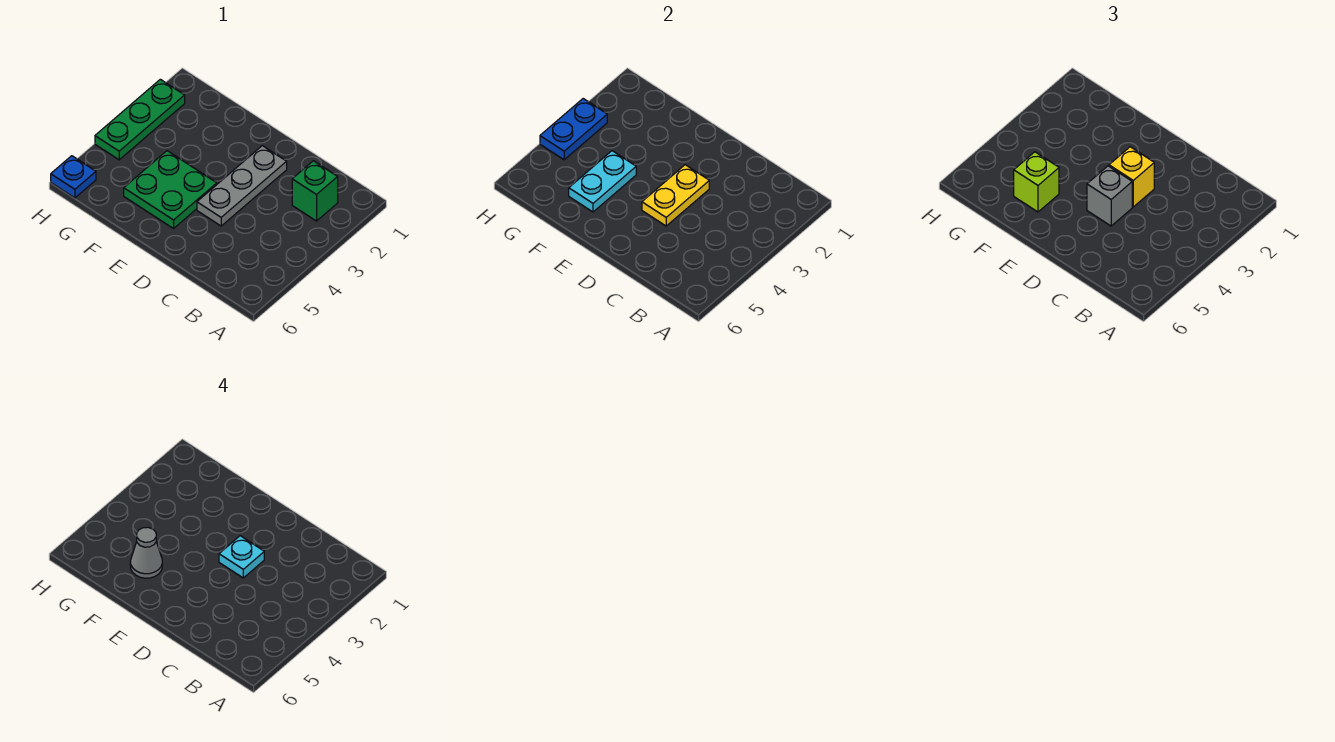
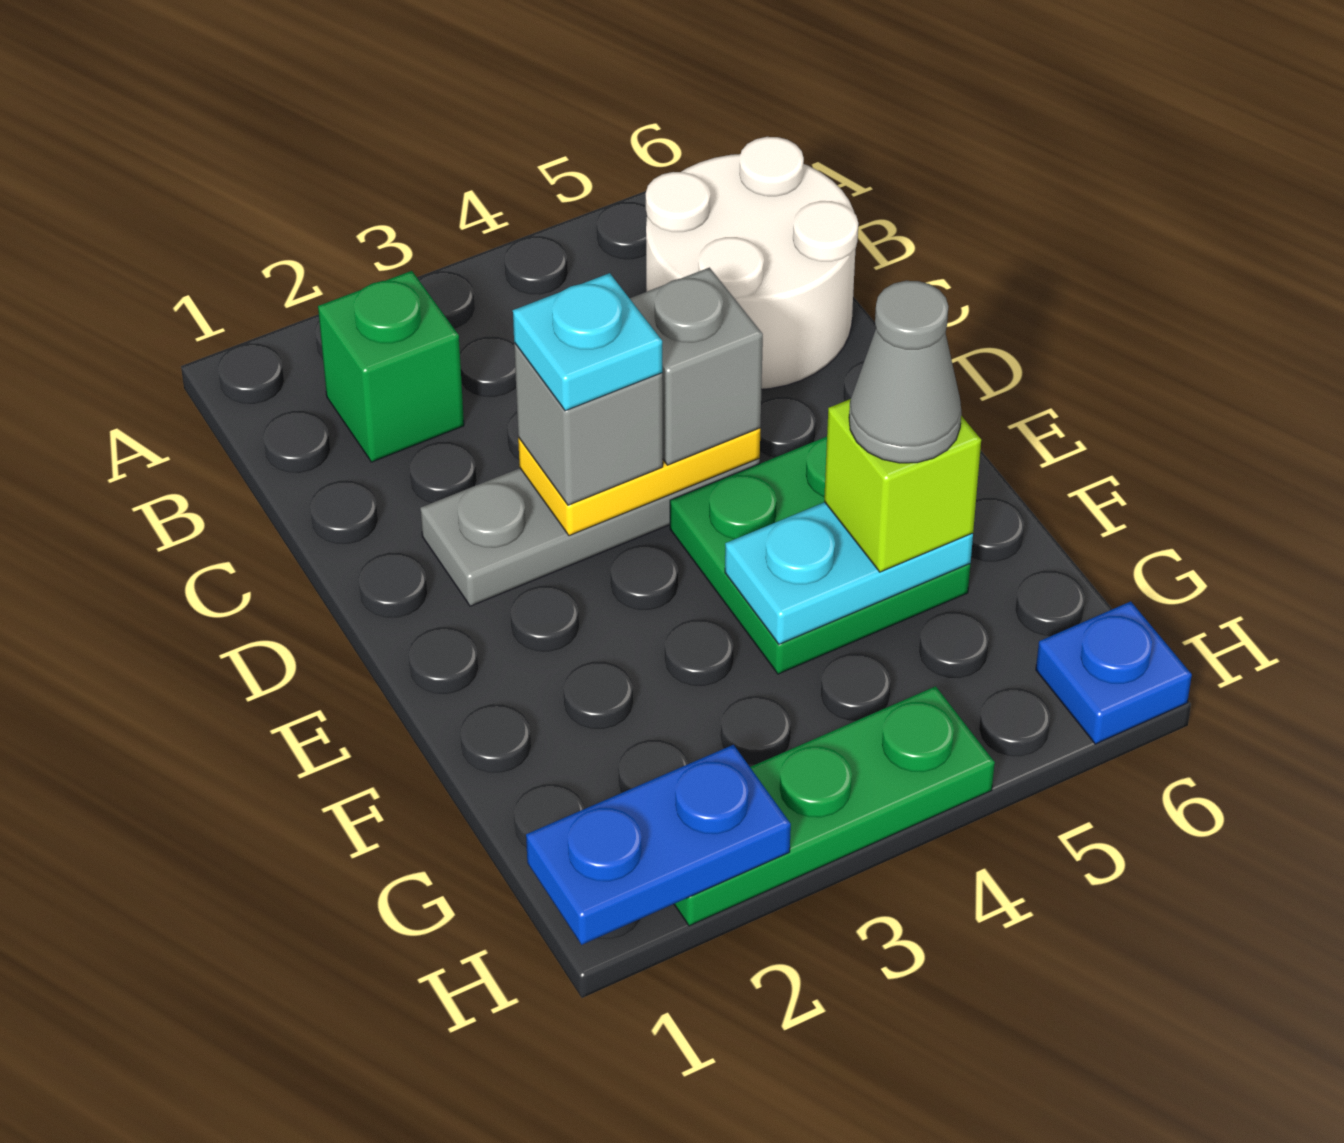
none -> white round brick B5:C6 level 1
yellow brick D3 level 3 -> grey brick D3 level 3
blue plate H3:H4 level 2 -> blue plate H1:H2 level 2

